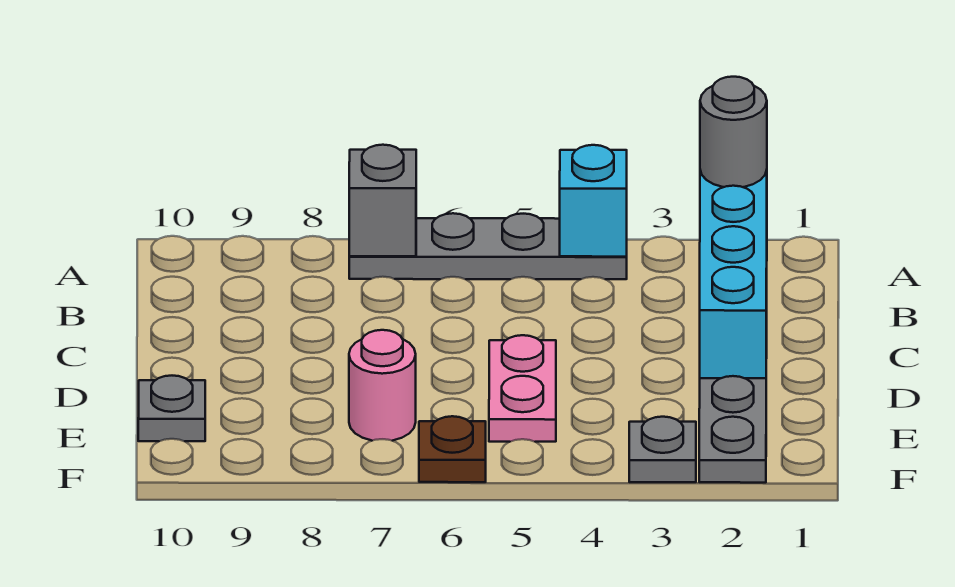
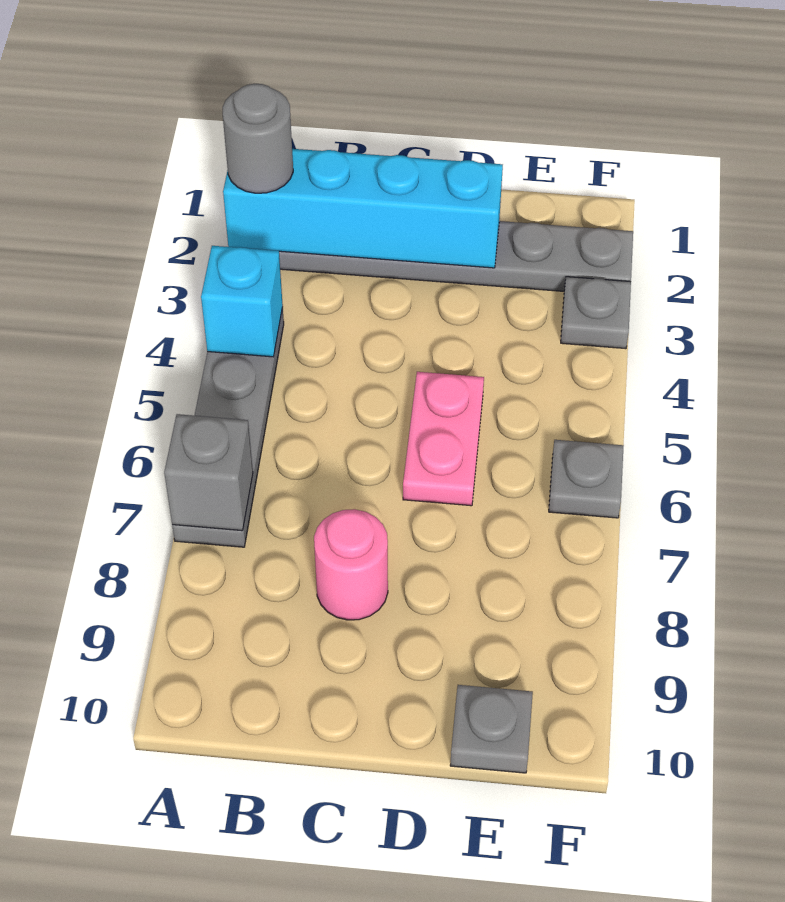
pink plate D5:E5 level 1 -> pink plate D5:D6 level 1
pink round brick E7 level 1 -> pink round brick C8 level 1
brown plate F6 level 1 -> grey plate F6 level 1

